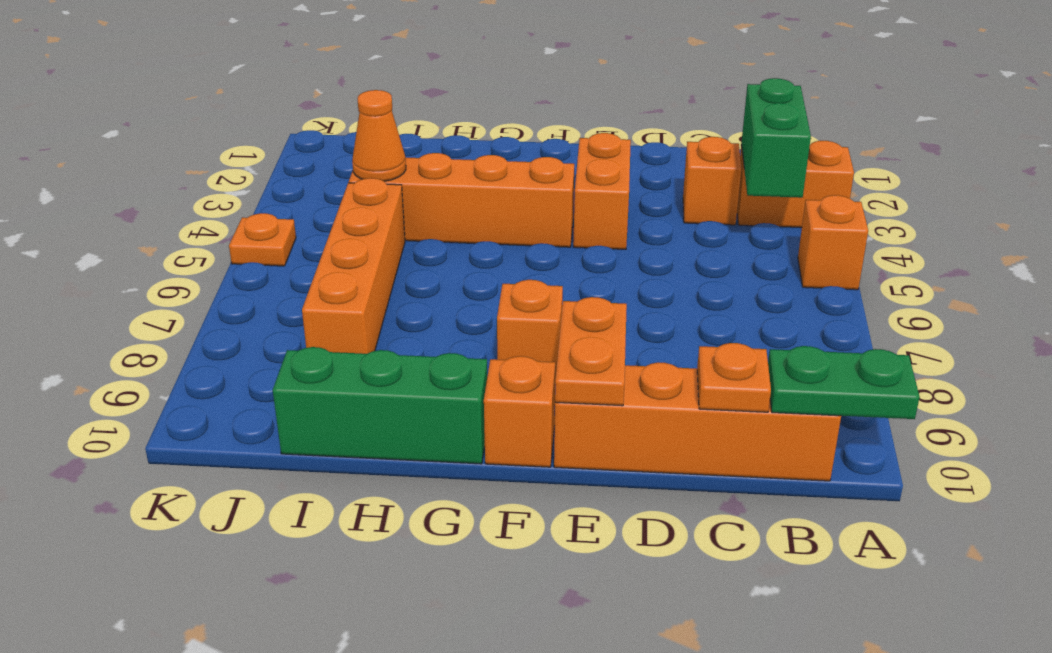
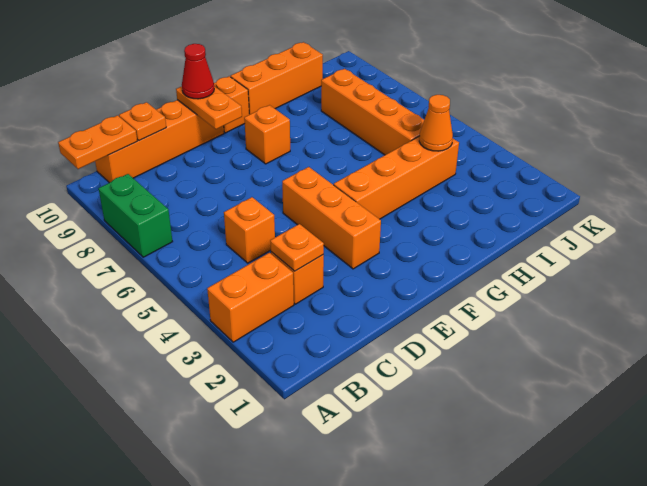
orange brick A5 level 1 -> orange brick C5 level 1
green plate A10:B10 level 2 -> orange plate A10:B10 level 2
green brick B3:B4 level 2 -> green brick A7:A8 level 1
orange brick E3:E4 level 1 -> orange brick E3:E5 level 1
none -> red cone E10 level 3
green brick G10:I10 level 1 -> orange brick G10:I10 level 1
orange plate K5 level 1 -> orange plate C3 level 2

